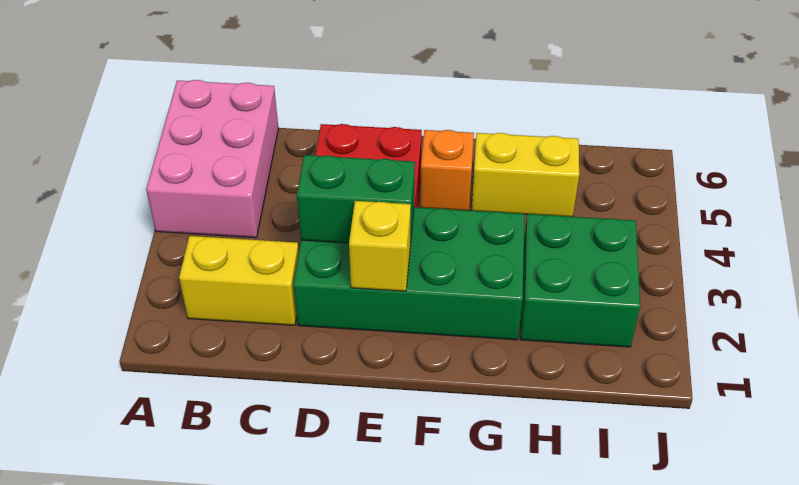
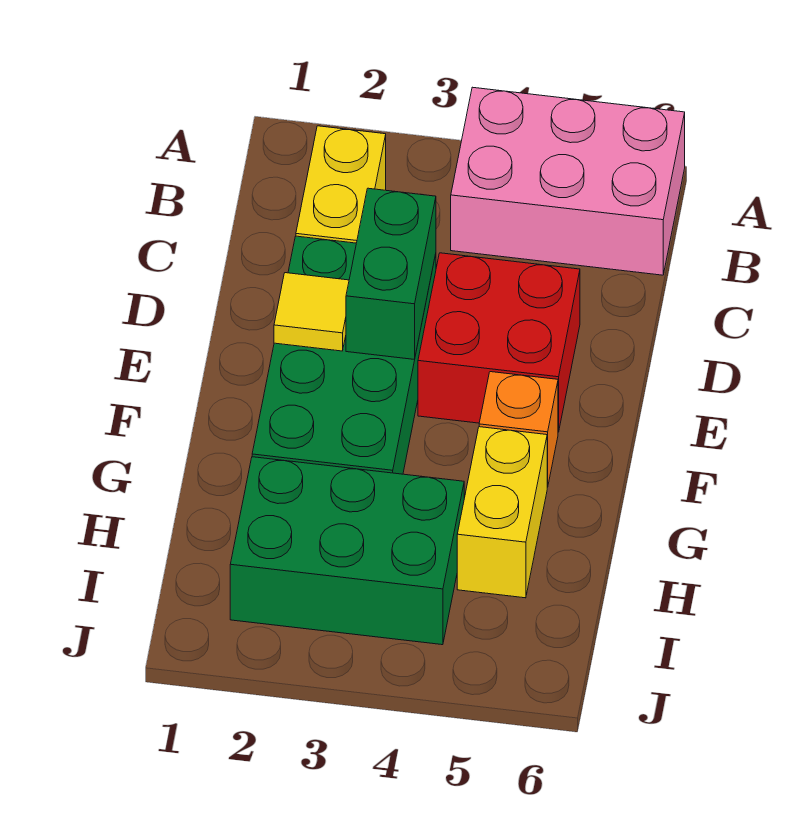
yellow brick E2 level 2 -> yellow tile E2 level 2
green brick H2:I3 level 1 -> green brick H2:I4 level 1

